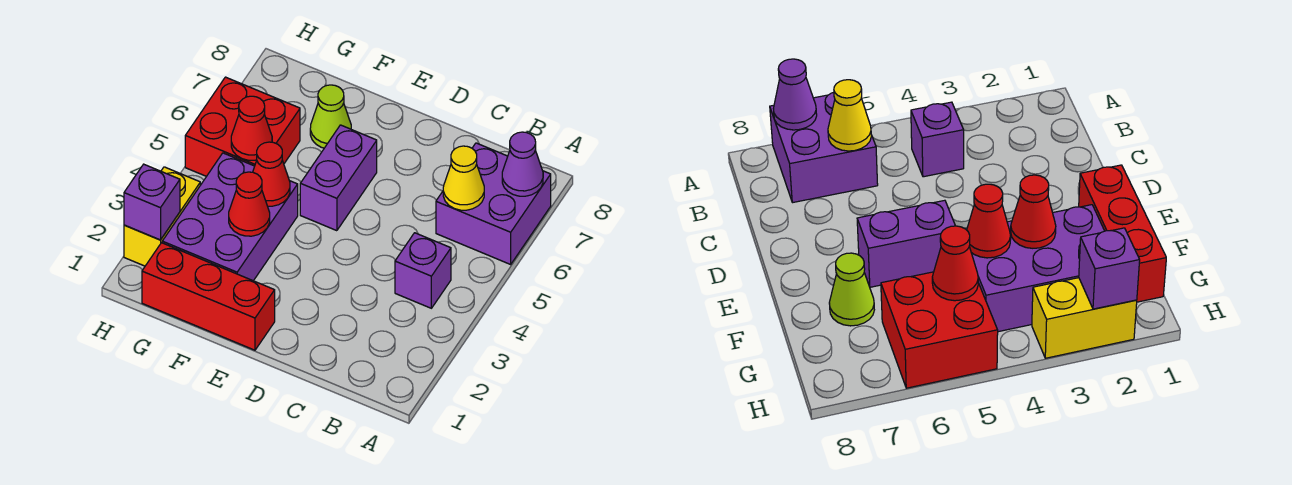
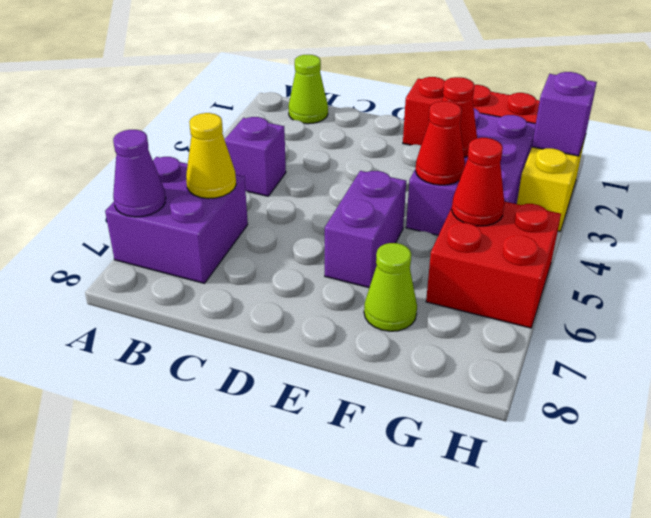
none -> lime cone B1 level 1

